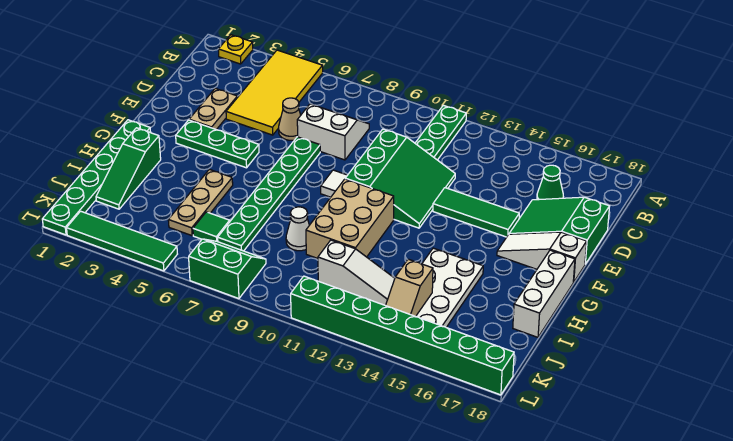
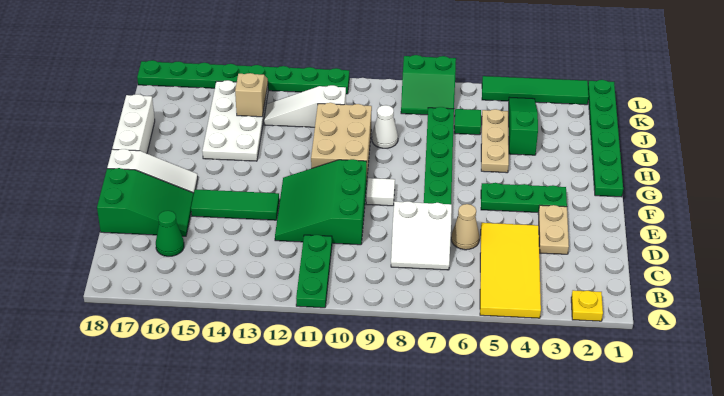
green slope H2:J2 level 1 top H -> green slope I4:K4 level 1 top I
green brick L11:L18 level 1 -> green plate L11:L18 level 1

